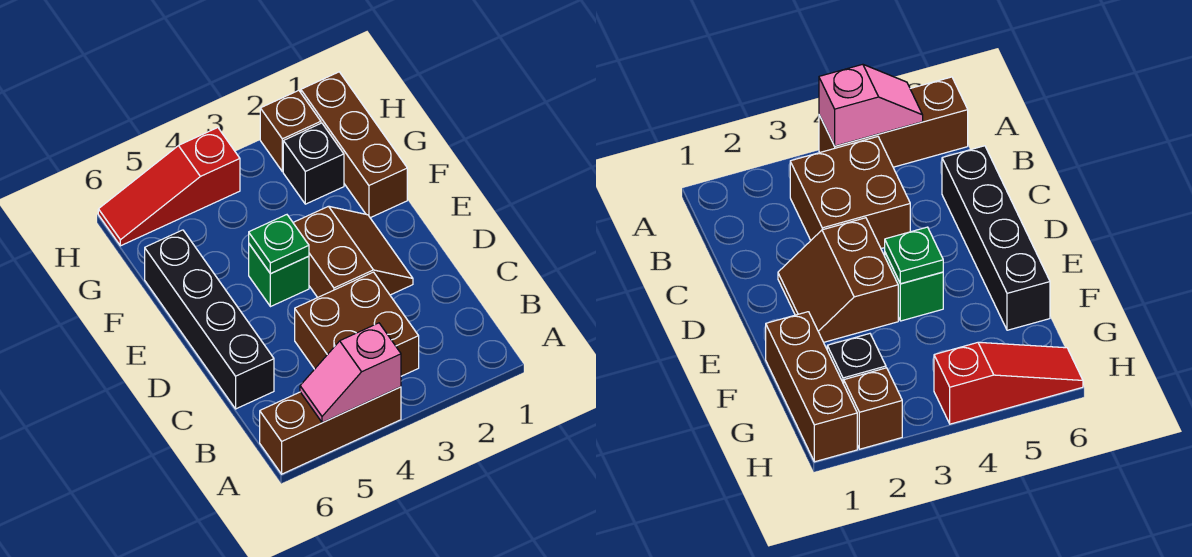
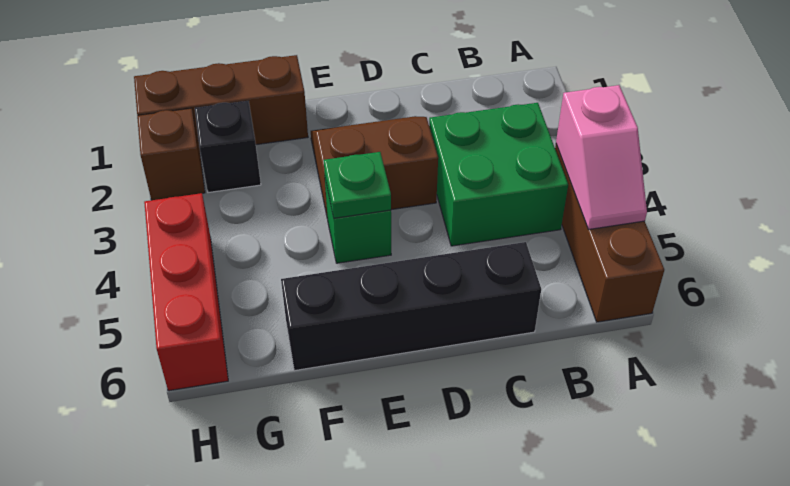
brown brick B3:C4 level 1 -> green brick B3:C4 level 1
red slope H4:H6 level 1 top 4 -> red brick H4:H6 level 1

